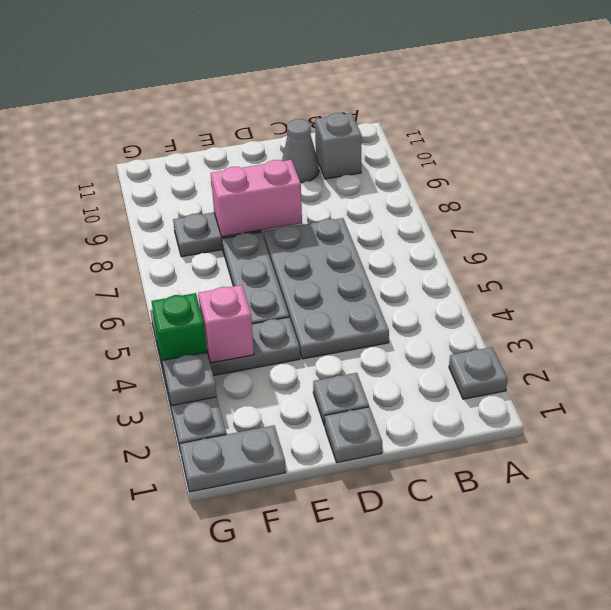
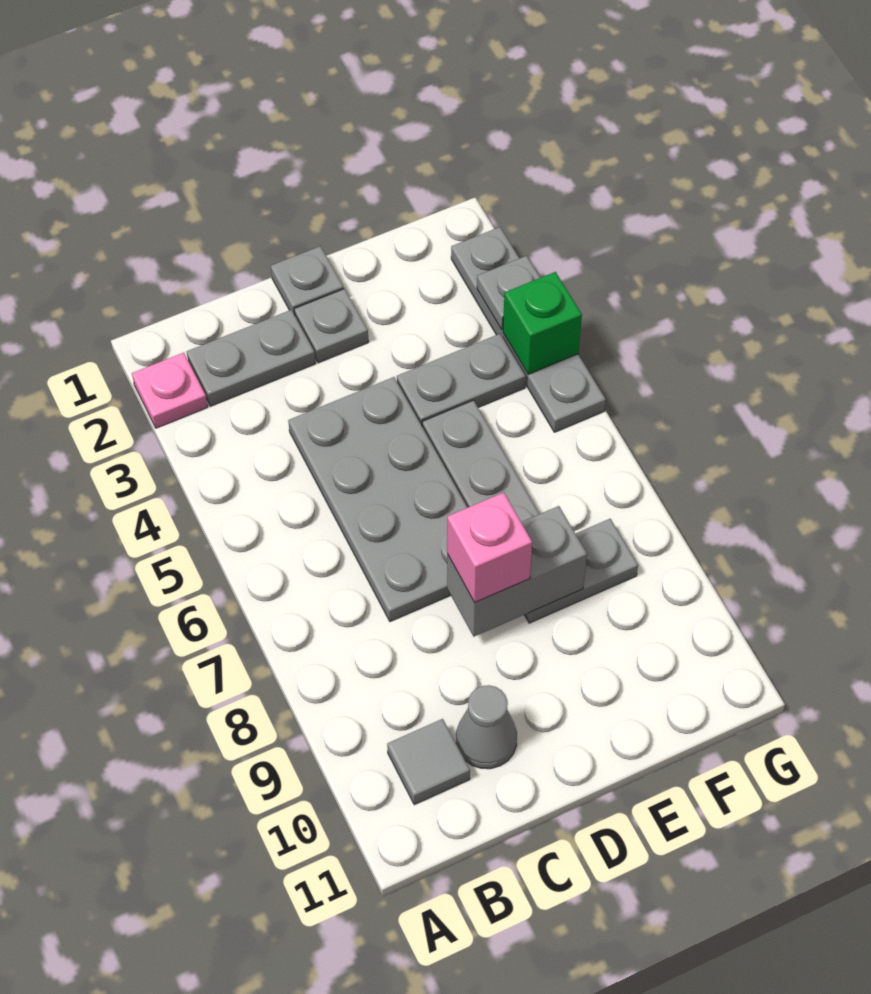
grey plate A2 level 1 -> pink plate A2 level 1
grey brick B10 level 1 -> grey tile B10 level 1
pink brick D8:E8 level 2 -> grey brick D8:E8 level 2
grey plate F1:G1 level 1 -> grey plate B2:C2 level 1
pink brick F4 level 2 -> pink brick D8 level 3

